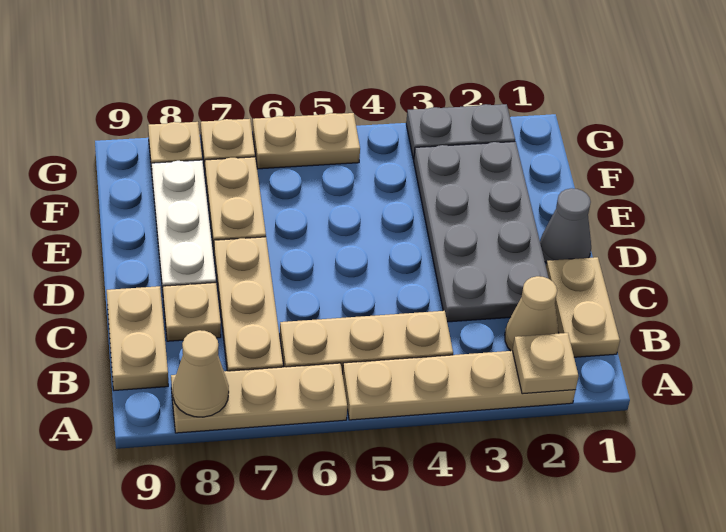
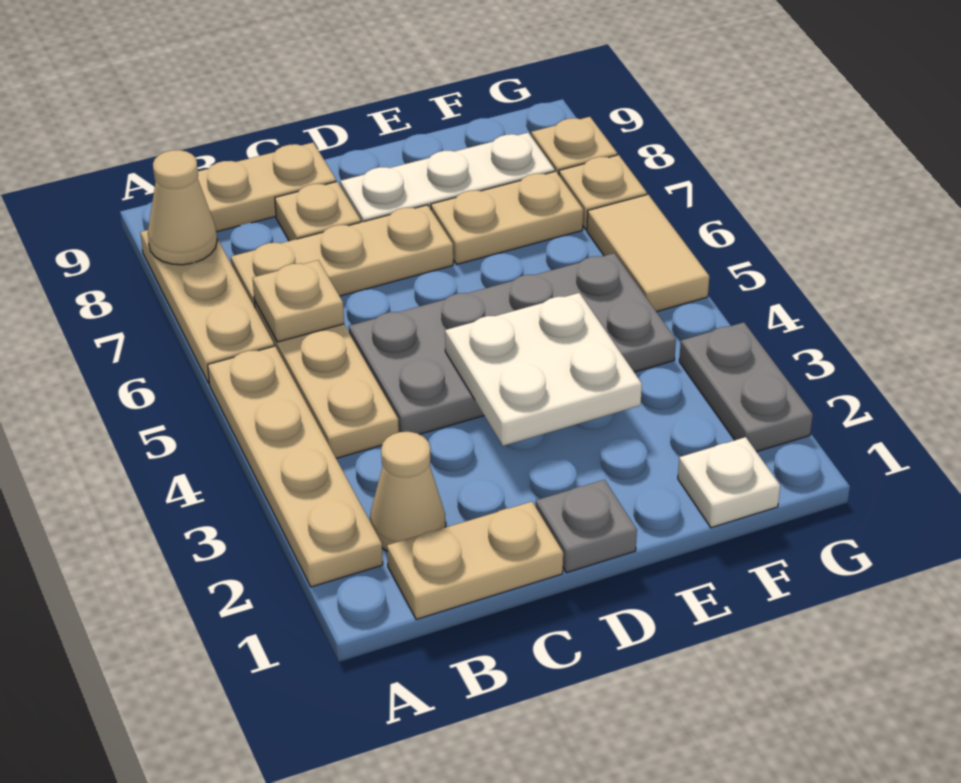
tan plate A2 level 2 -> tan plate B6 level 2
grey plate C2:F3 level 1 -> grey plate C4:F5 level 1
grey cone D1 level 1 -> grey plate D1 level 1
none -> white plate D3:E4 level 2
none -> white plate F1 level 1
tan plate G5:G6 level 1 -> tan tile G5:G6 level 1

